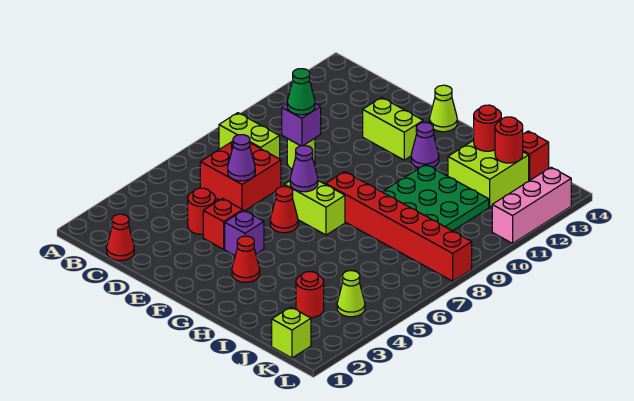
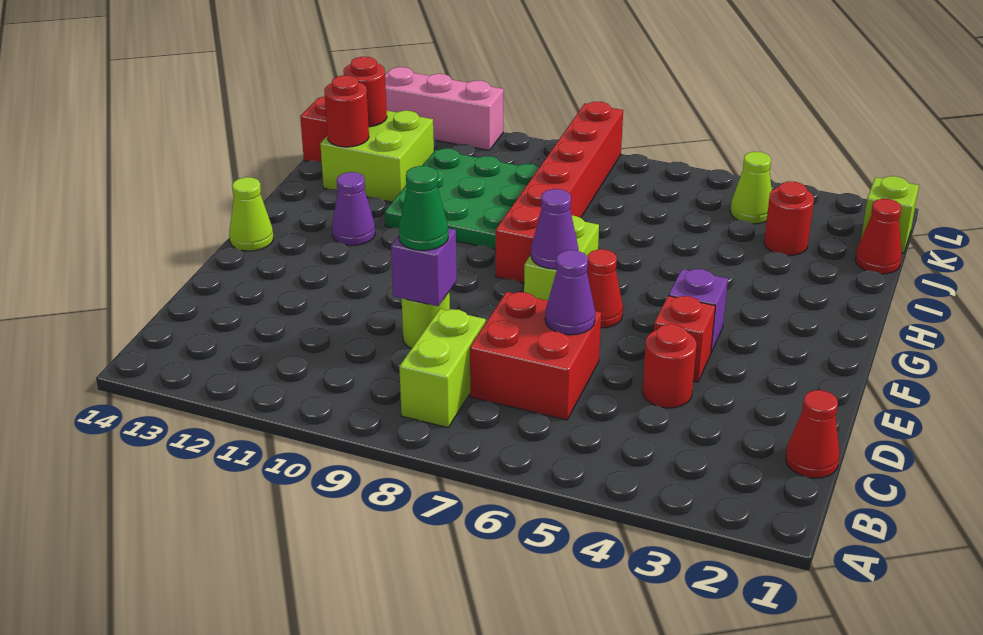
lime brick E12:F12 level 1 -> none
red cone G3 level 1 -> red cone J1 level 1

